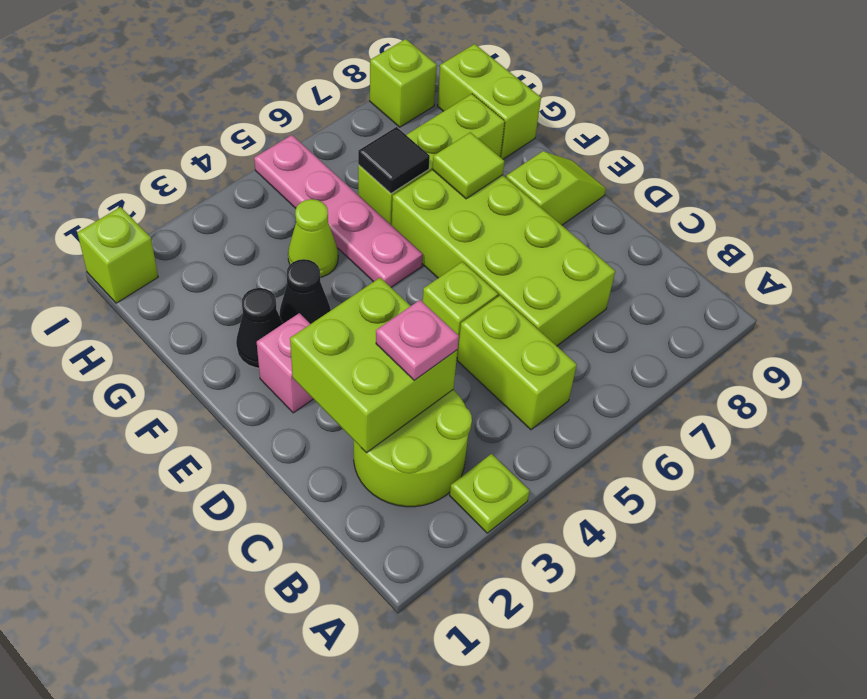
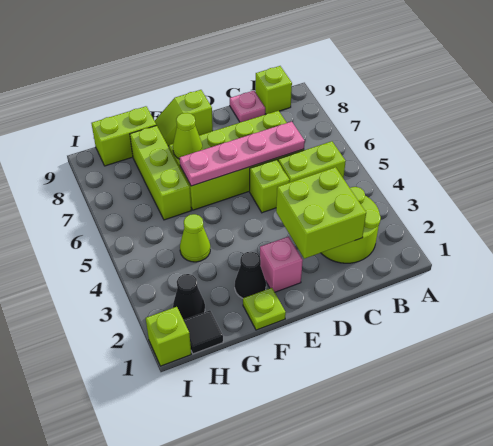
lime plate A3 level 1 -> lime plate F1 level 1
pink plate C3 level 3 -> pink plate C9 level 1
lime slope E8:E9 level 1 top 8 -> lime slope E9:F9 level 1 top E
black cone F3 level 1 -> black cone H2 level 1
pink plate F5:I5 level 1 -> pink plate C6:F6 level 2
lime tile F7 level 2 -> lime cone F7 level 2
black tile G6 level 2 -> black tile H1 level 1
lime brick I8 level 1 -> lime brick B9 level 1

